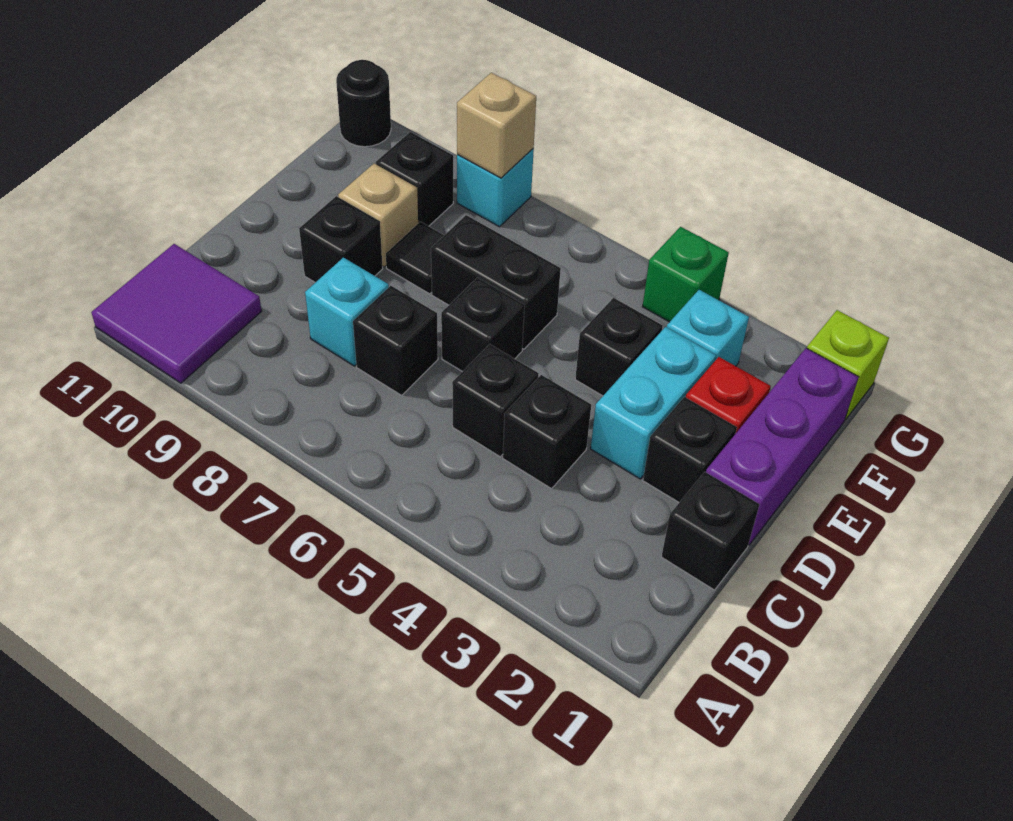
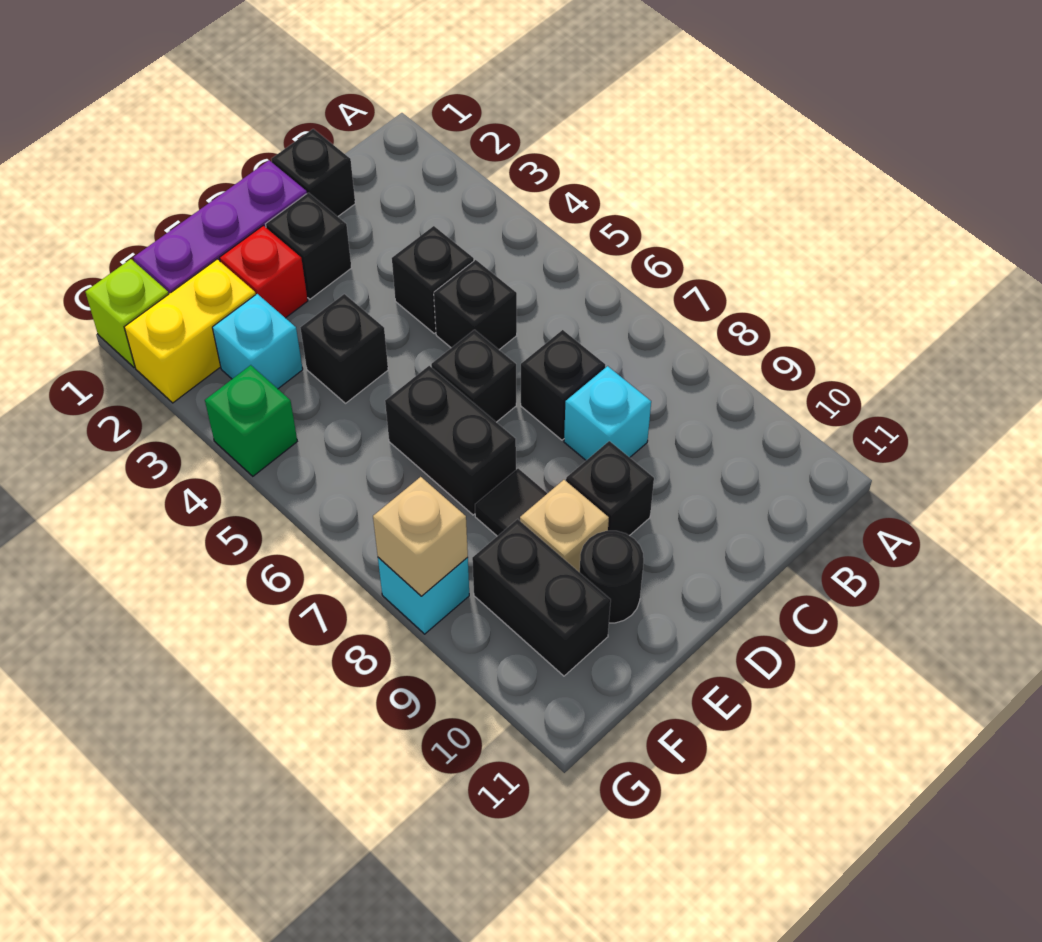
purple tile A10:B11 level 1 -> none
cyan brick D3:E3 level 1 -> none
none -> yellow brick F2:G2 level 1
black brick F9 level 1 -> black brick F9:F10 level 1
black round brick G11 level 1 -> black round brick E10 level 1

